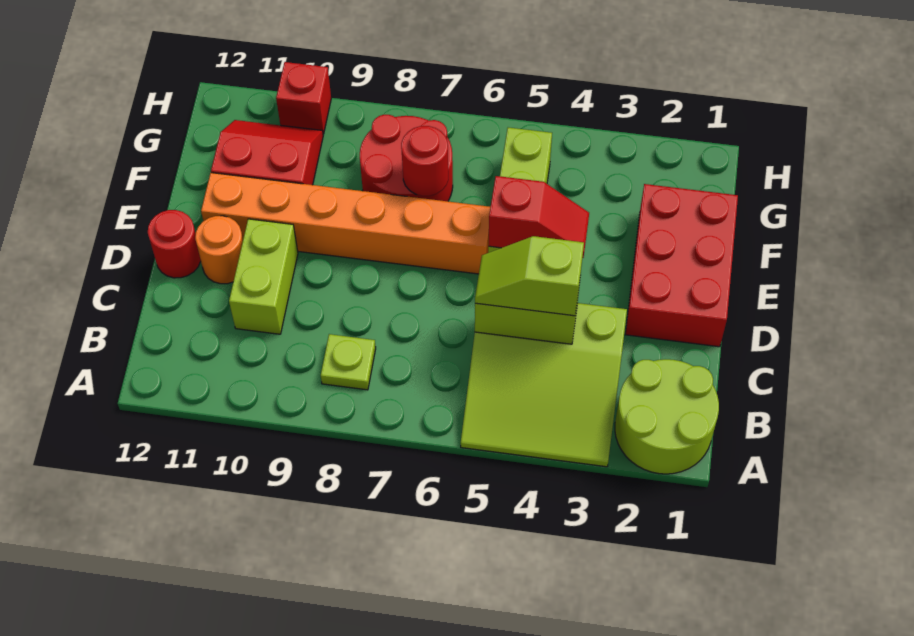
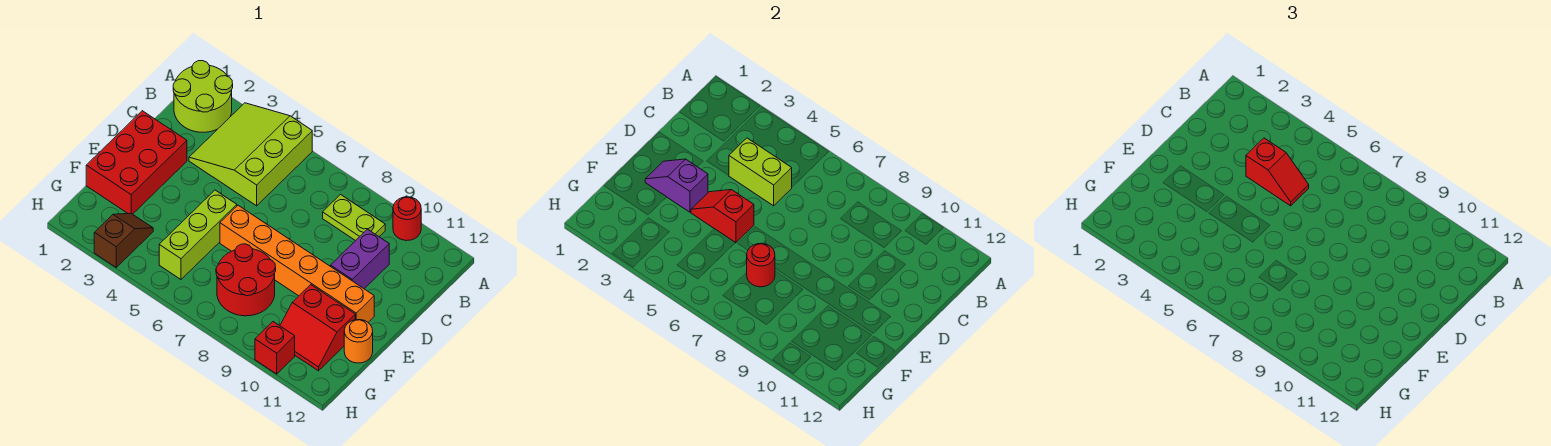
lime slope A3:C5 level 1 top C -> lime slope A3:C5 level 1 top 5
lime plate B8 level 1 -> lime plate B8:B9 level 1
lime slope C4:C5 level 3 top 4 -> red slope C4:C5 level 3 top 4
lime brick C10:D10 level 1 -> purple brick C10:D10 level 1
orange round brick D11 level 1 -> orange round brick F12 level 1
red round brick D12 level 1 -> red round brick A10 level 1
none -> purple slope E2:E3 level 2 top 3
none -> brown slope G3:H3 level 1 top H

